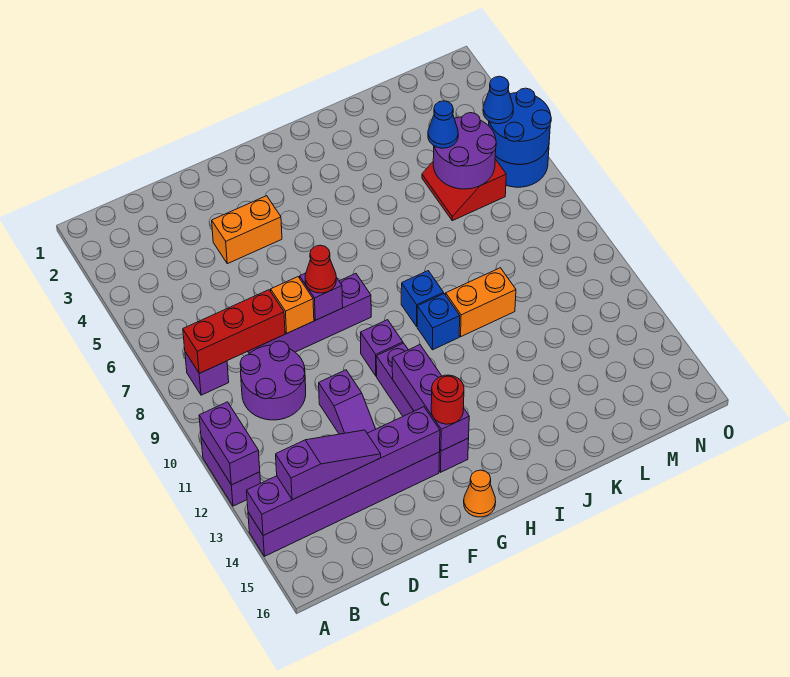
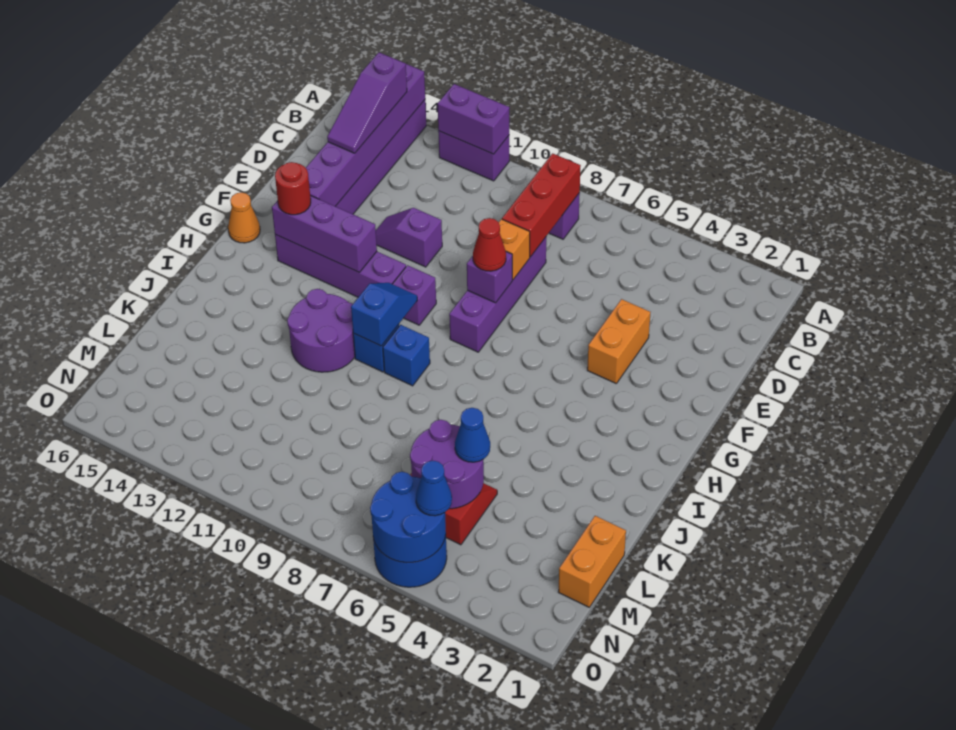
purple round brick C9:D10 level 1 -> purple round brick I11:J12 level 1
none -> blue slope H10:I10 level 2 top I
orange brick J10:K10 level 1 -> orange brick L1:M1 level 1

